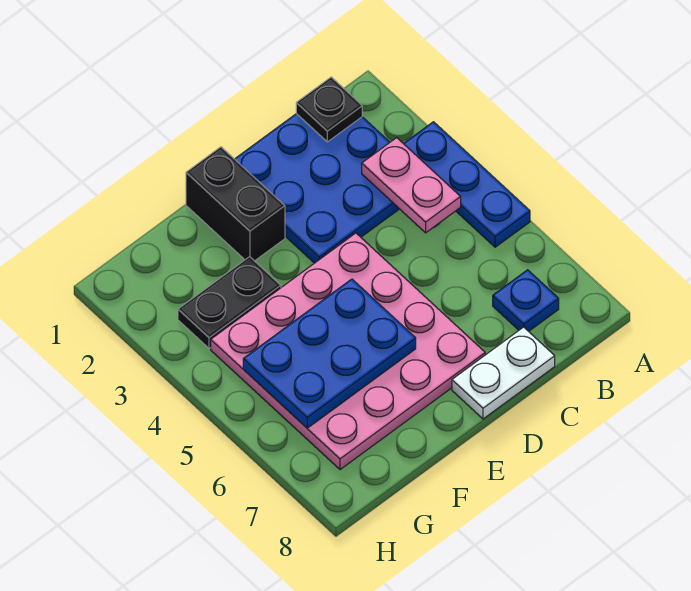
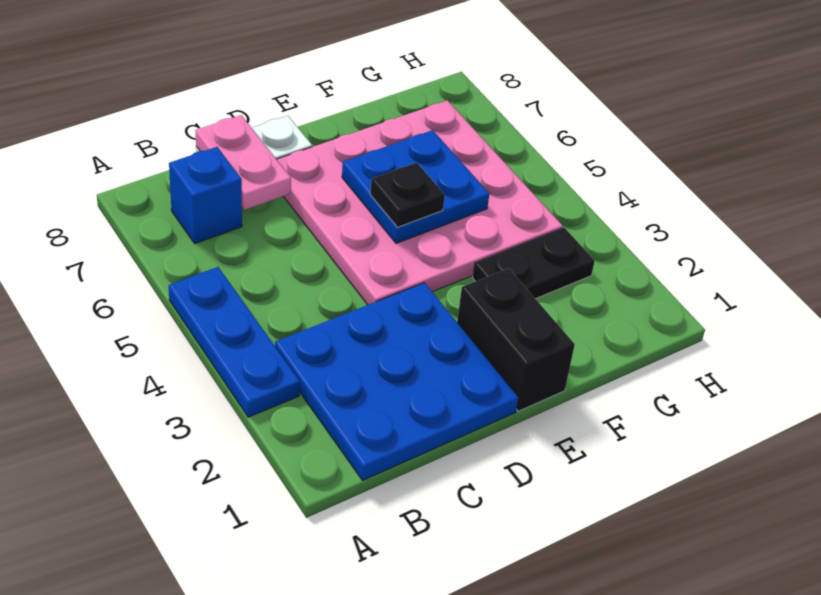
black plate B1 level 2 -> black plate E5 level 3
pink plate B3:B4 level 2 -> pink plate C7:C8 level 2
blue plate B7 level 1 -> blue brick B7 level 1
blue plate E5:G6 level 2 -> blue plate E5:F6 level 2

